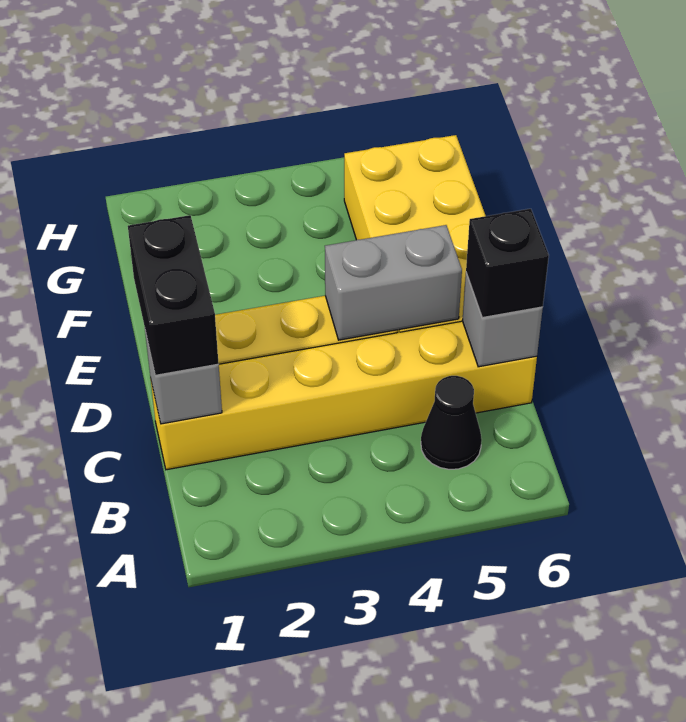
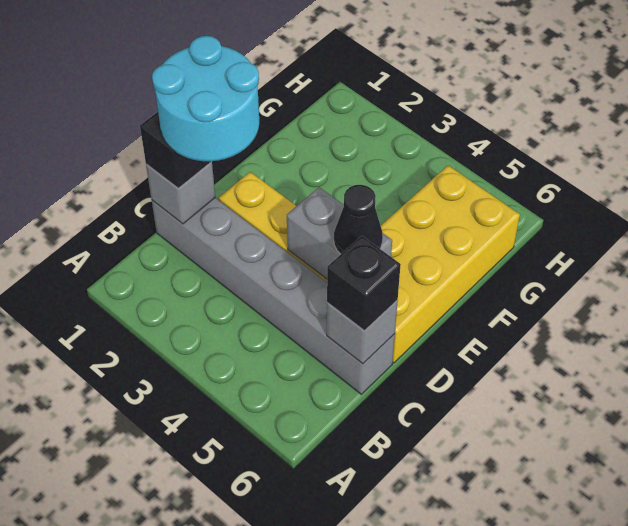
black cone B5 level 1 -> black cone D5 level 3
yellow brick C1:C6 level 1 -> grey brick C1:C6 level 1
none -> cyan round brick C1:D2 level 4

